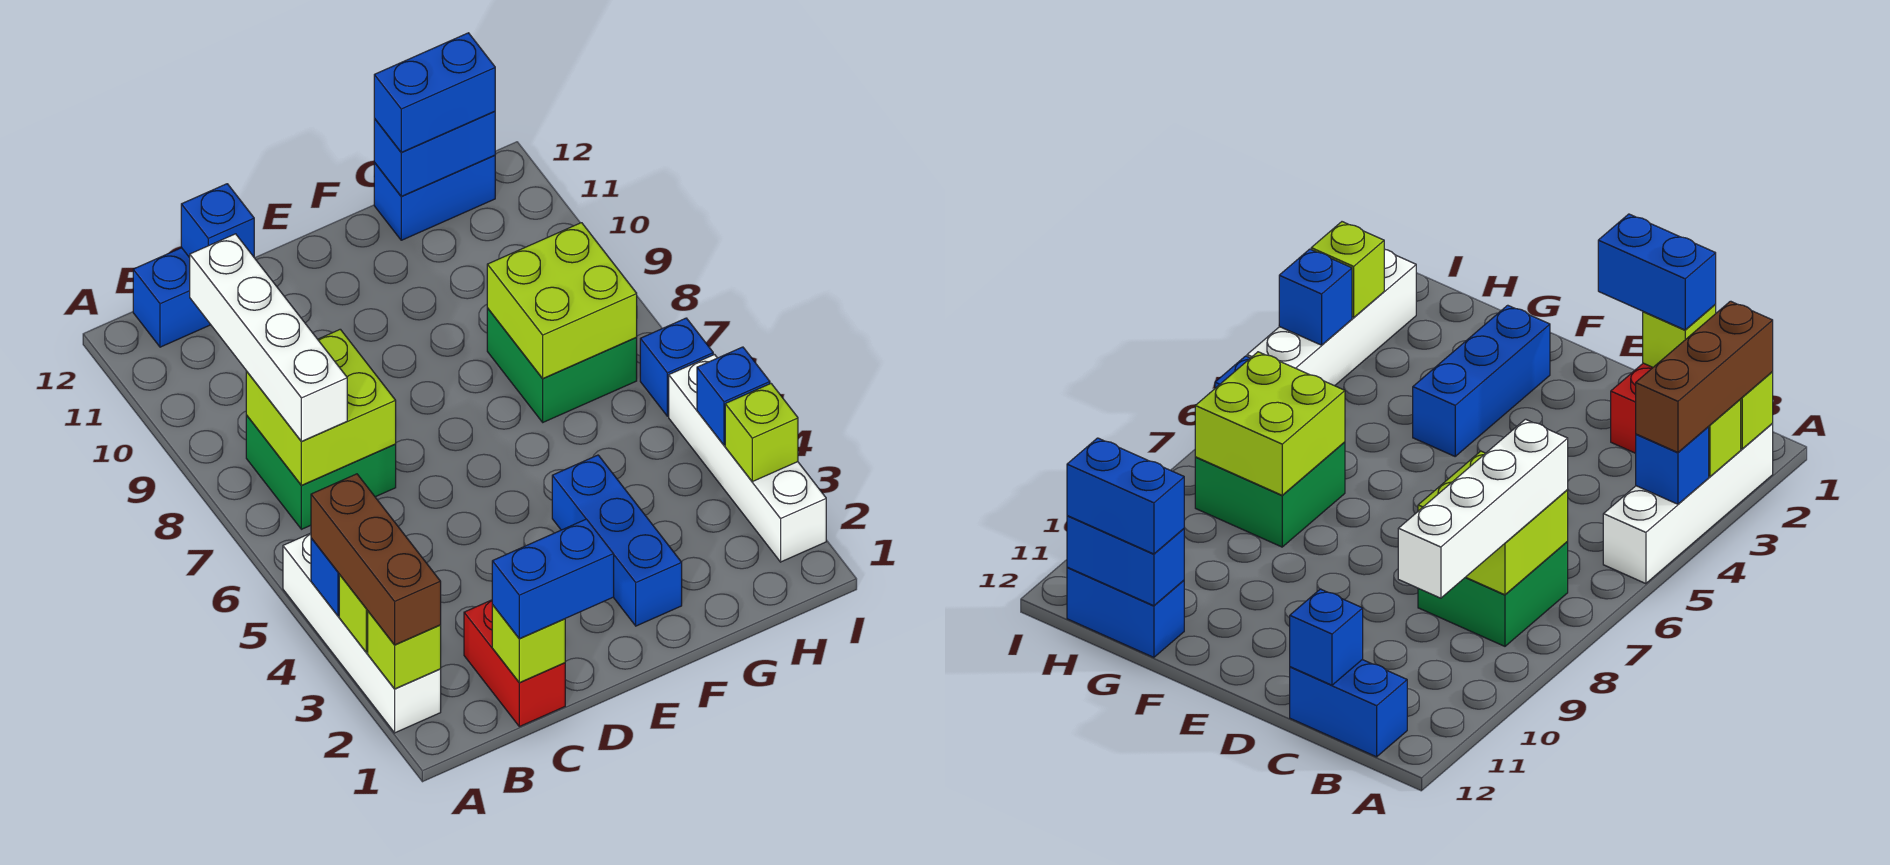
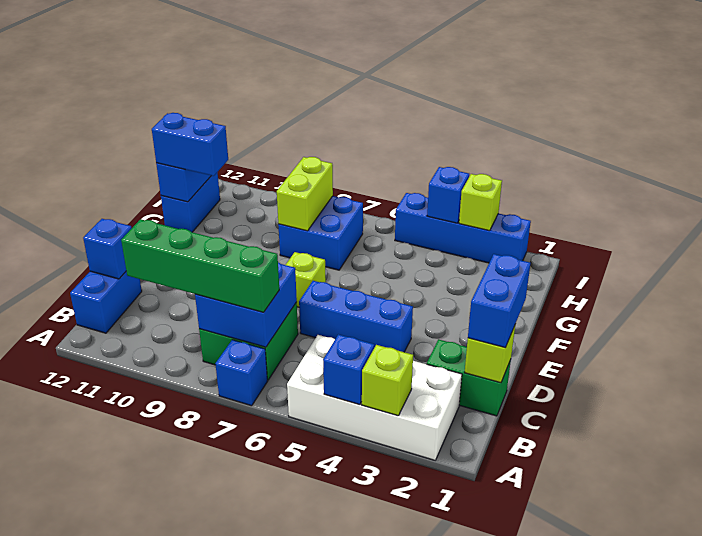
white brick A2:A5 level 1 -> white brick A2:B5 level 1
lime brick A2 level 2 -> lime brick E7 level 1
brown brick A2:A4 level 3 -> none
lime brick B7:C8 level 2 -> blue brick B7:C8 level 2
white brick B7:B10 level 3 -> green brick B7:B10 level 3
red brick C1:C2 level 1 -> green brick C1:C2 level 1
blue brick F2:F4 level 1 -> blue brick D4:D6 level 1
green brick G7:H8 level 1 -> blue brick G7:H8 level 1
lime brick G7:H8 level 2 -> lime brick G8:H8 level 2
blue brick G12:H12 level 3 -> blue brick G11:G12 level 3
white brick I2:I5 level 1 -> blue brick I2:I5 level 1
blue brick I6 level 1 -> blue brick A7 level 1

